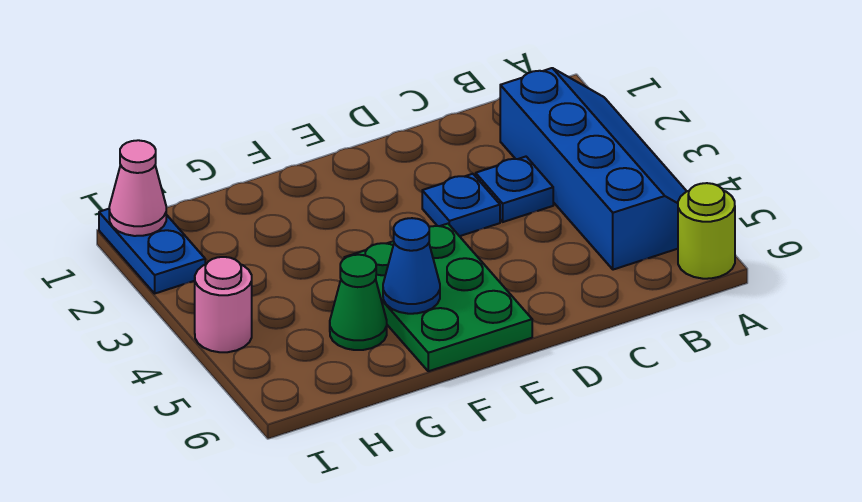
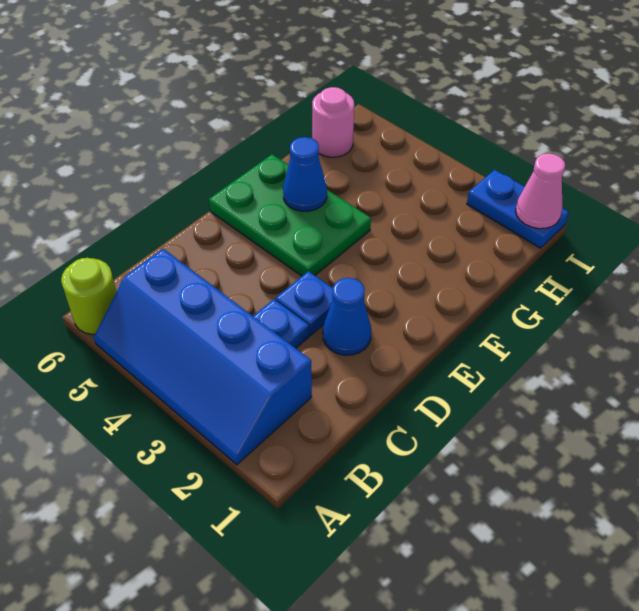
none -> blue cone D2 level 1
green cone G5 level 1 -> none
pink round brick I4 level 1 -> pink round brick H6 level 1

